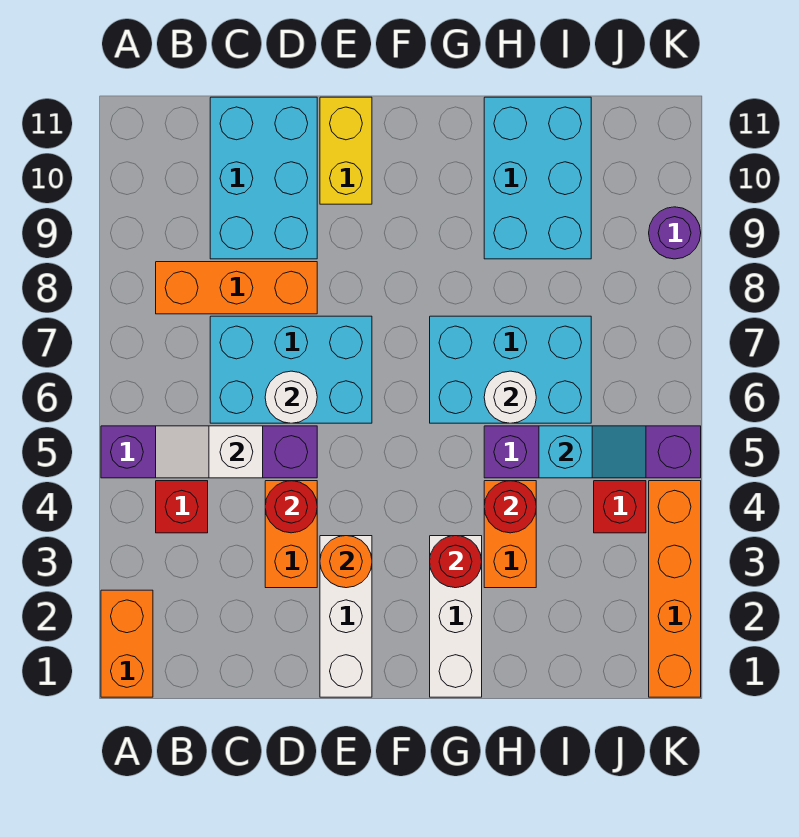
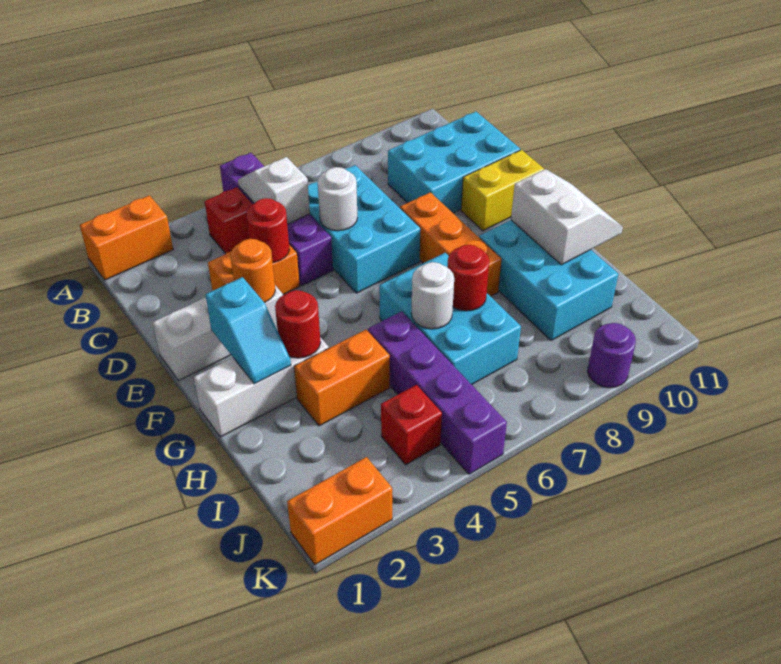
orange brick B8:D8 level 1 -> orange brick E8:G8 level 1
none -> white slope G10:H11 level 2 top 10
red round brick H4 level 2 -> red round brick H7 level 2
cyan brick H9:I11 level 1 -> cyan brick G9:I10 level 1
cyan slope I5:J5 level 2 top I -> cyan slope F2:G2 level 2 top F
orange brick K1:K4 level 1 -> orange brick K1:K2 level 1

